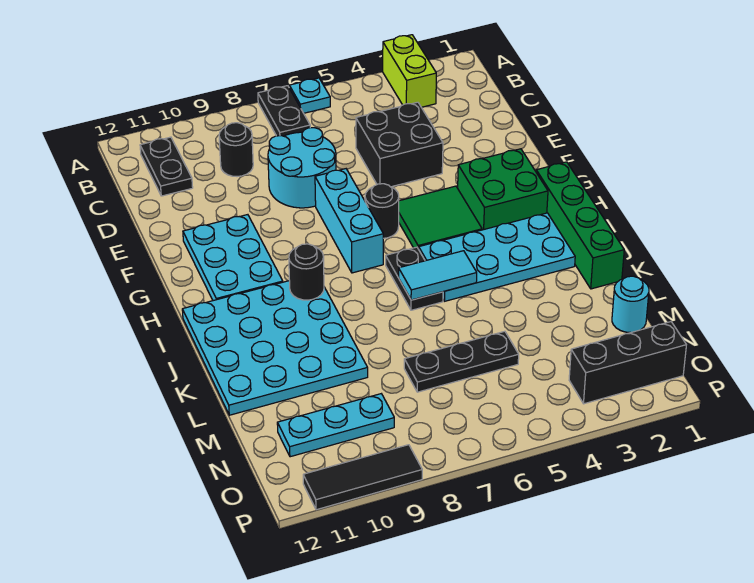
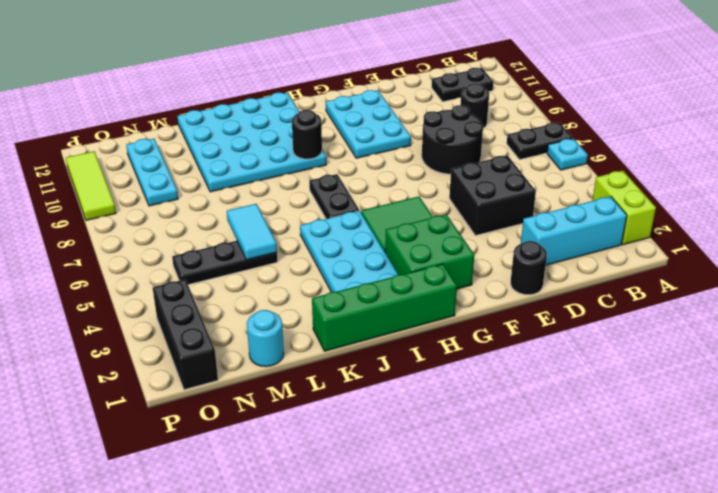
lime brick A3:B3 level 1 -> lime brick A2:A3 level 1
cyan round brick D7:E8 level 1 -> black round brick D7:E8 level 1
cyan brick F7:H7 level 1 -> cyan brick B2:D2 level 1
cyan plate F10:H11 level 1 -> cyan plate F9:G11 level 1
black round brick G6 level 1 -> black round brick E1 level 1
black plate I6:J6 level 1 -> black plate I6:I7 level 1
cyan tile J5:J6 level 2 -> cyan tile L5:L6 level 2
black plate M5:M7 level 1 -> black plate L5:N5 level 1
black tile P9:P11 level 1 -> lime tile P9:P11 level 1

